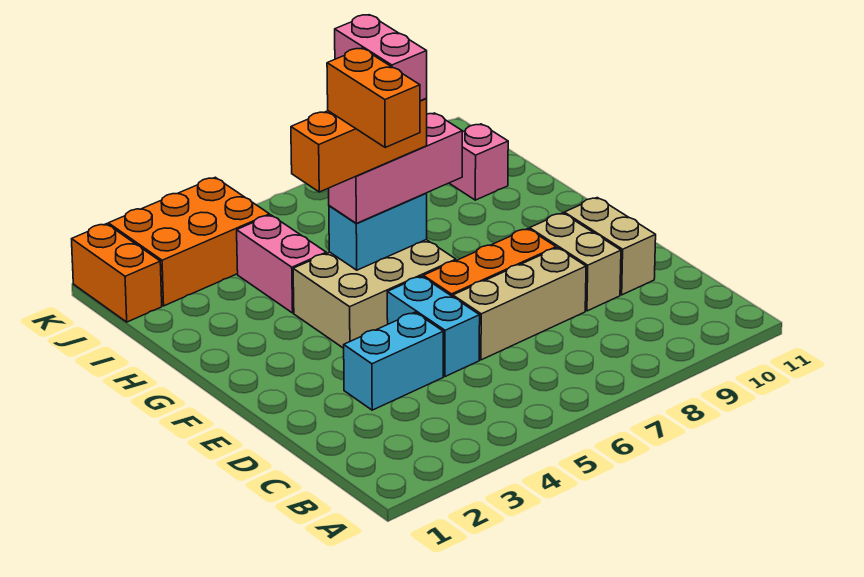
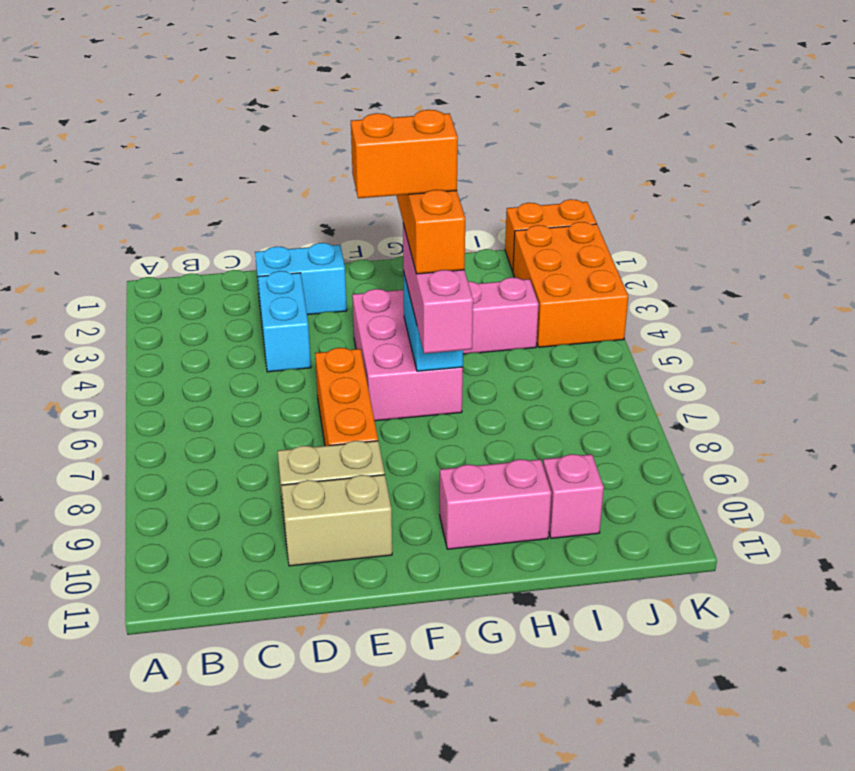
cyan brick D5:E5 level 1 -> cyan brick D2:E2 level 1
tan brick D6:D8 level 1 -> none
tan brick F4:G6 level 1 -> pink brick F4:G6 level 1
pink brick G6:H6 level 5 -> pink brick G10:H10 level 1

